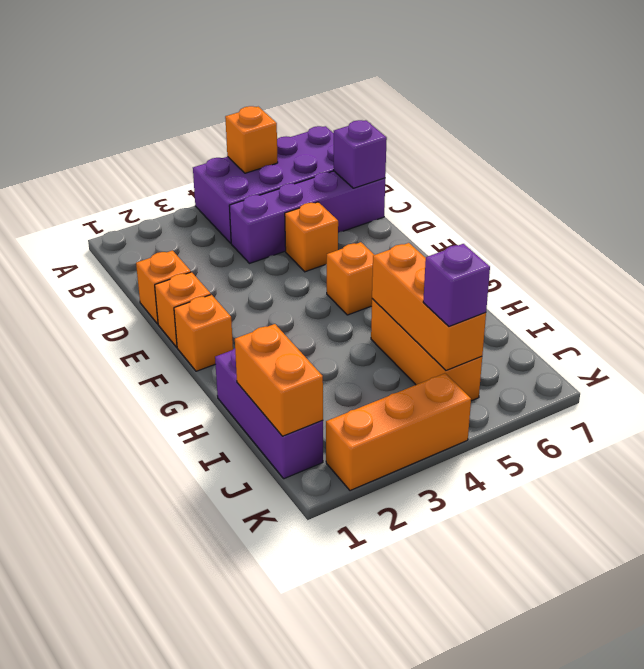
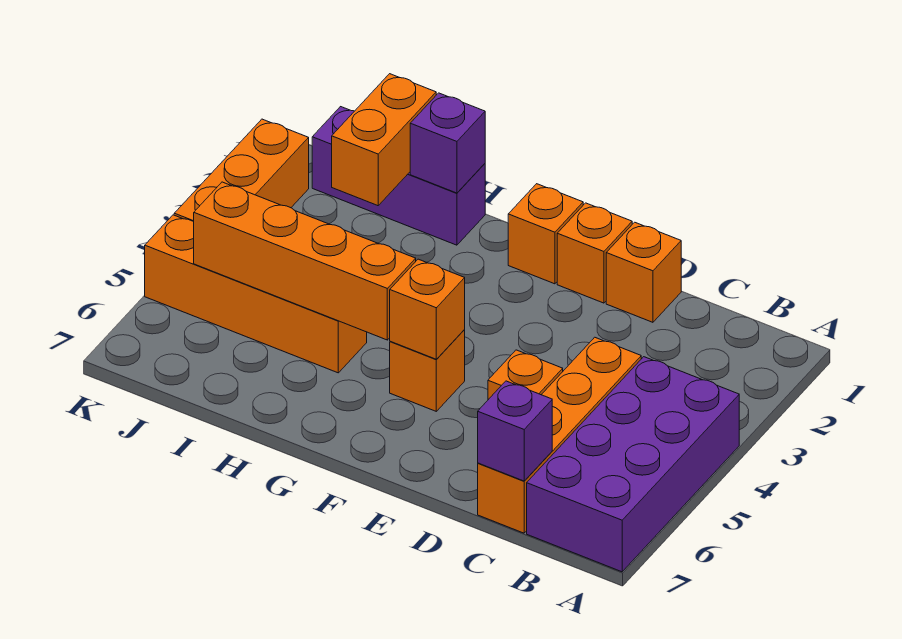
orange brick A5 level 2 -> orange brick F5 level 2
purple brick C4:C7 level 1 -> orange brick C4:C7 level 1
orange brick H5:J5 level 1 -> orange brick H5:K5 level 1
orange brick H5:J5 level 2 -> orange brick G5:J5 level 2
orange brick I1:J1 level 2 -> orange brick I1:I2 level 2
purple brick J5 level 3 -> purple brick H1 level 2

